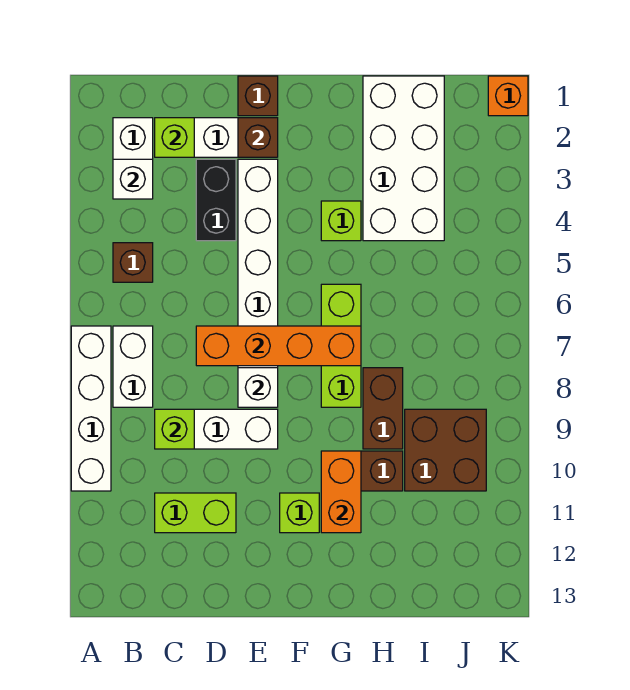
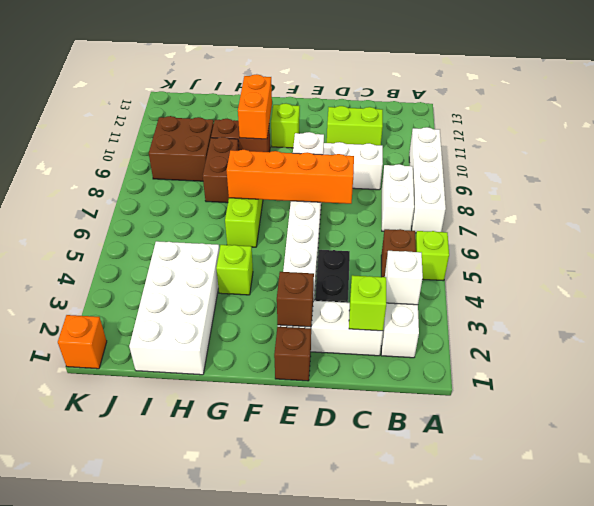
lime brick C9 level 2 -> lime brick A5 level 1

